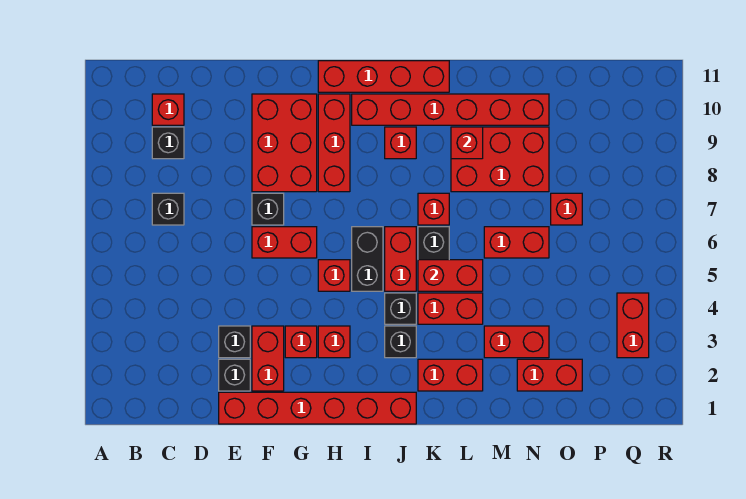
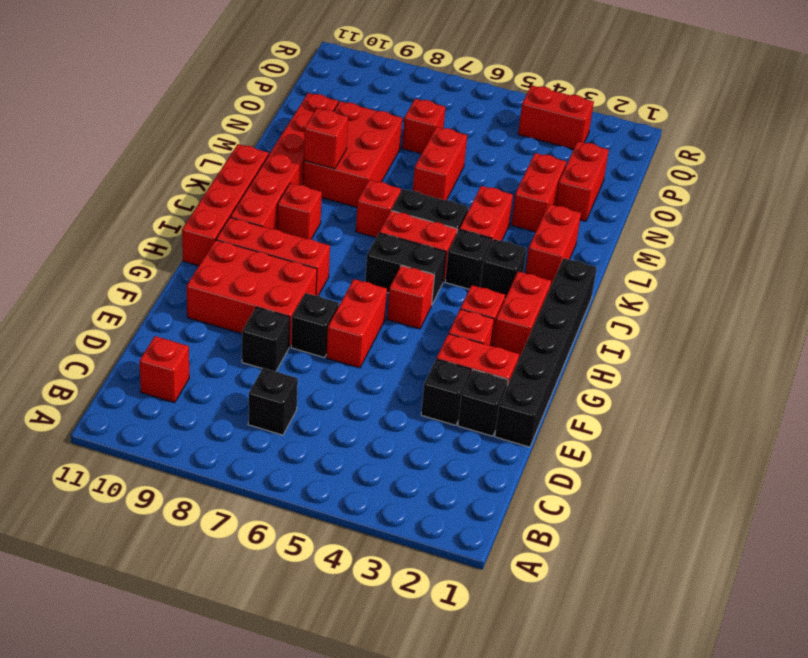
black brick C9 level 1 -> black brick E8 level 1
red brick E1:J1 level 1 -> black brick E1:J1 level 1
red brick K5:L5 level 2 -> red brick H2:I2 level 1

